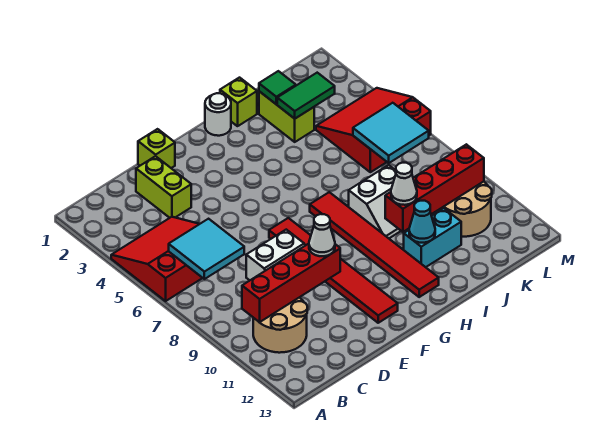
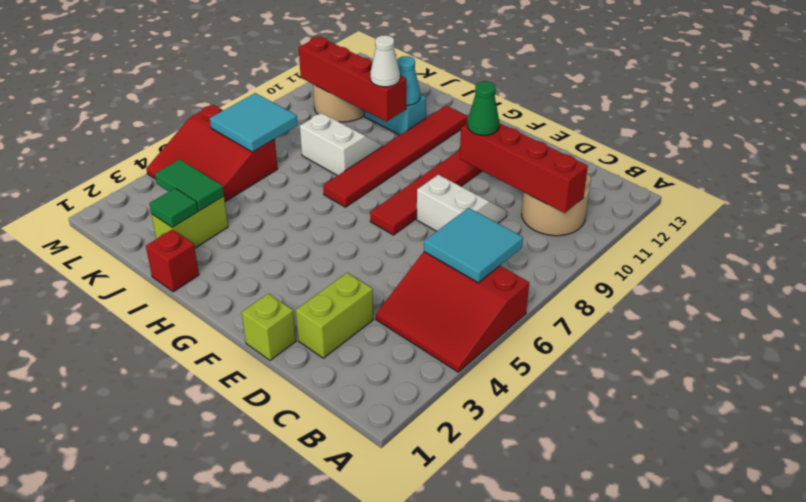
white cone E10 level 3 -> green cone E10 level 3
white round brick H1 level 1 -> none
lime brick I1 level 1 -> red brick I1 level 1

